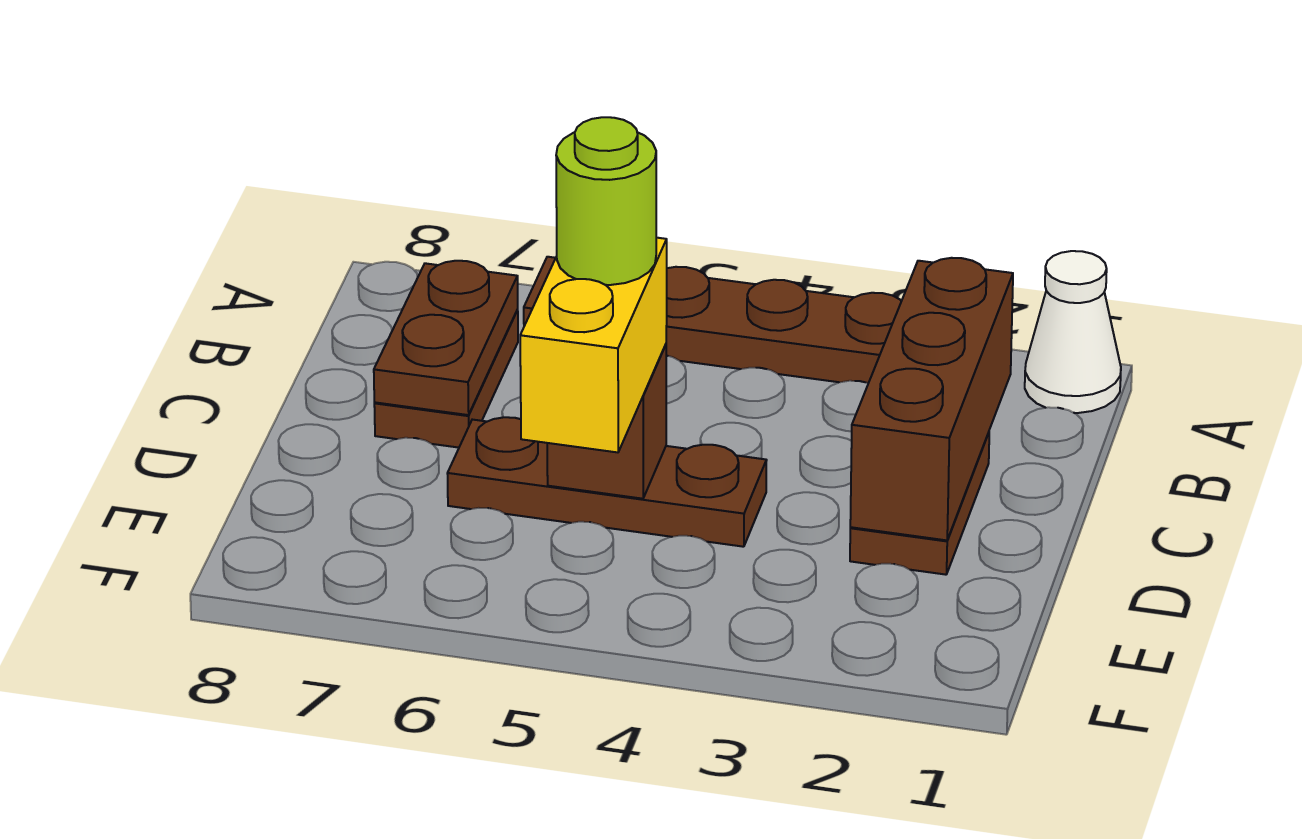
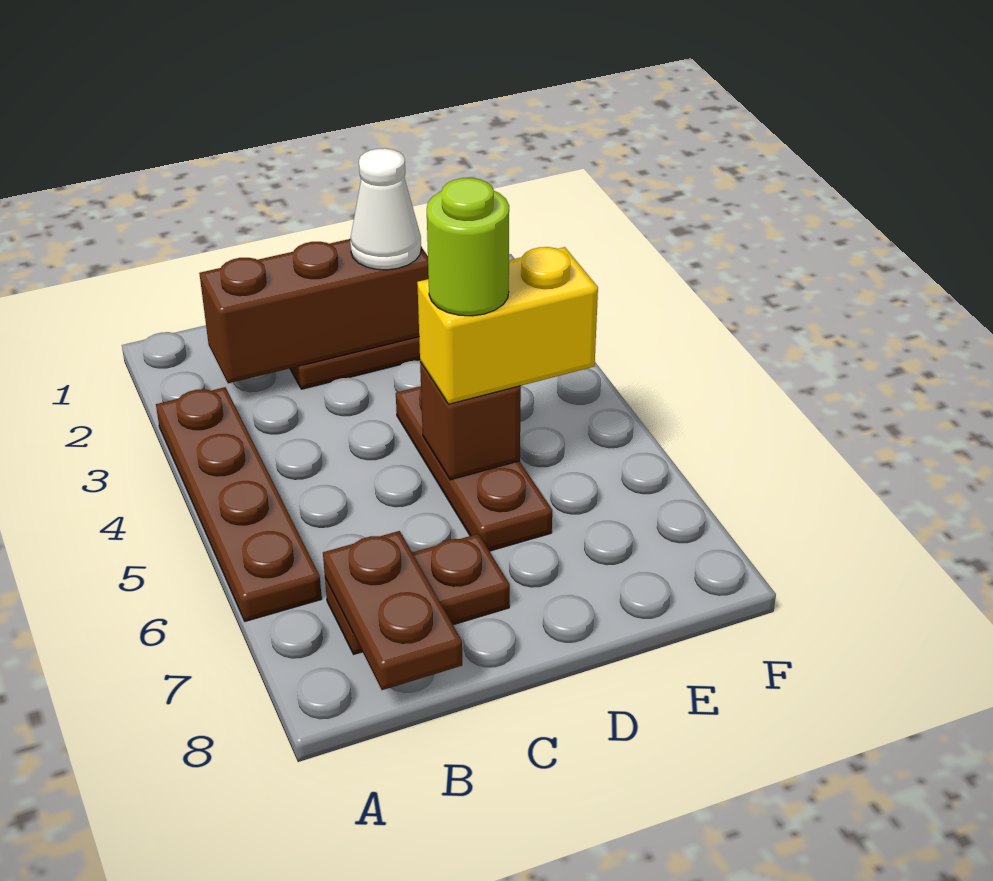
white cone A1 level 1 -> white cone D2 level 3
brown plate B7:C7 level 2 -> brown plate B7:B8 level 2

